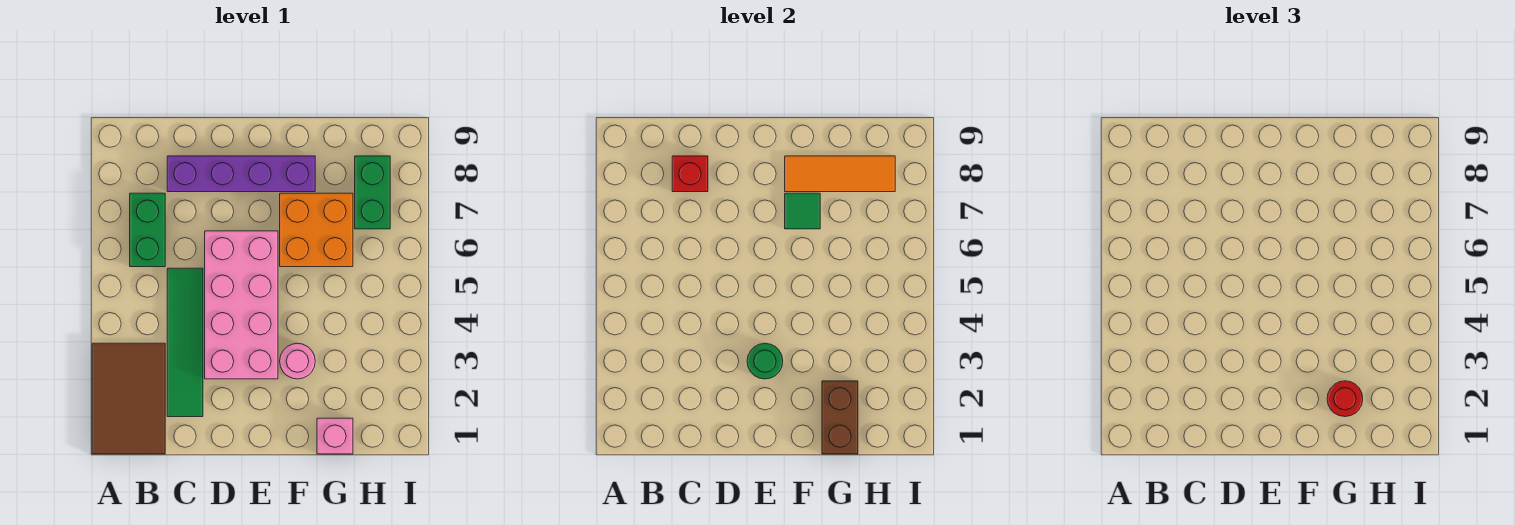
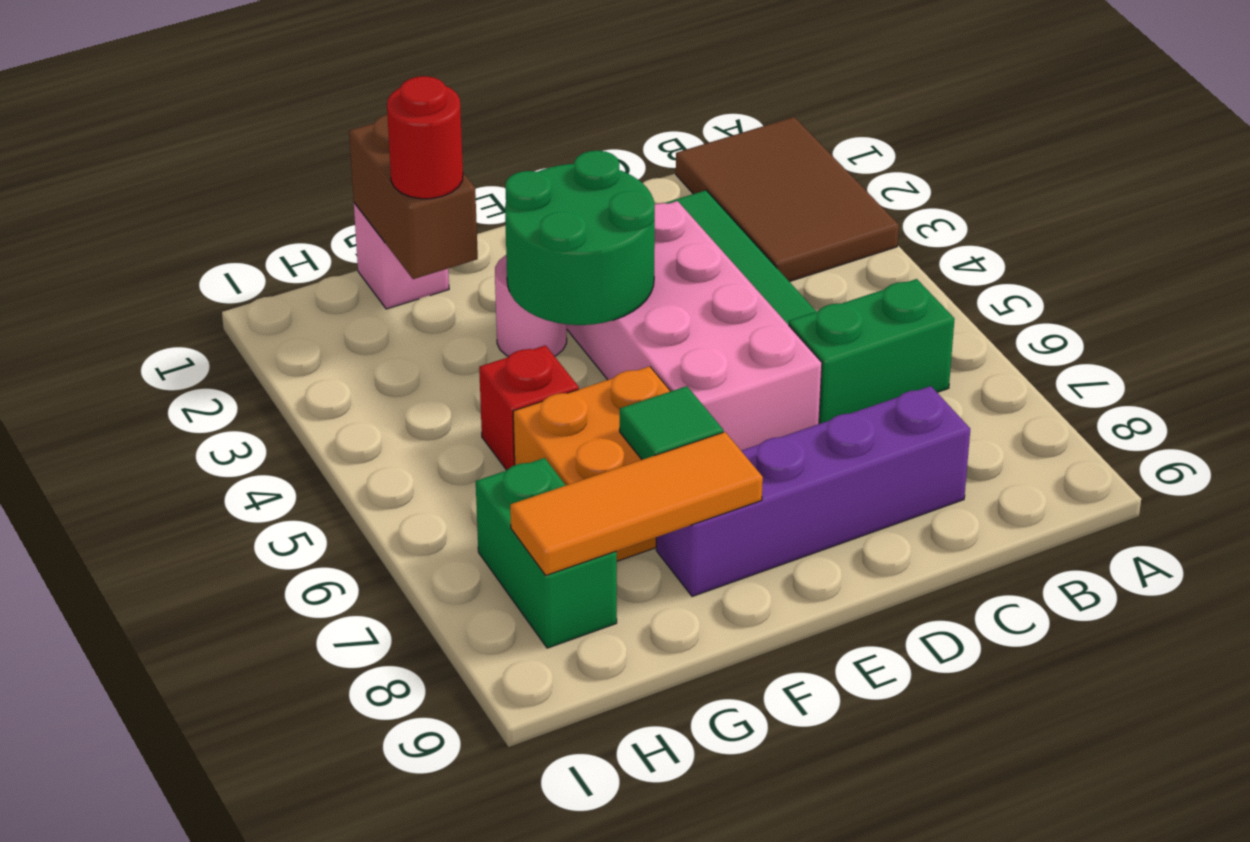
green brick B6:B7 level 1 -> green brick B6:C6 level 1
red brick C8 level 2 -> red brick G5 level 1
green round brick E3 level 2 -> green round brick E3:F4 level 2

